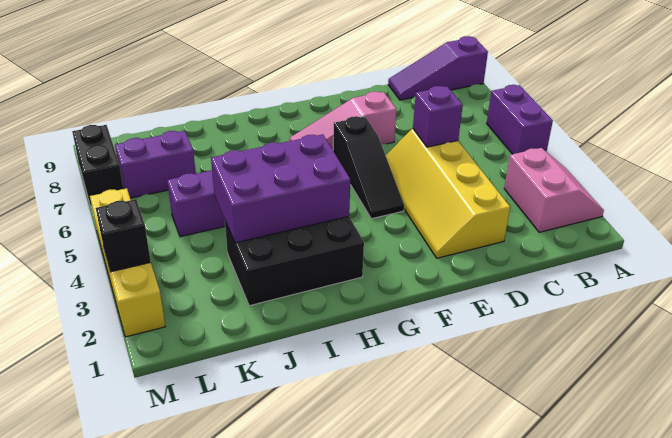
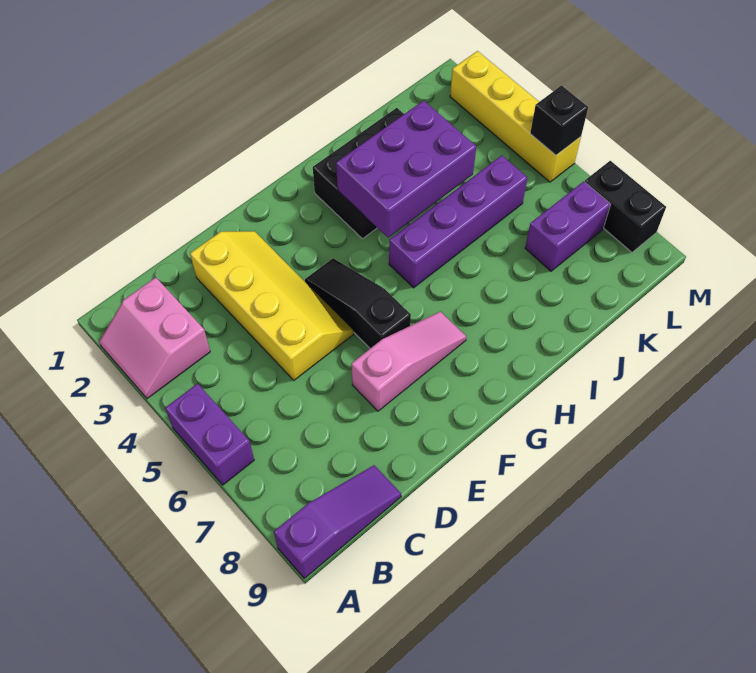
purple brick D5 level 2 -> none
black brick M3 level 2 -> black brick M5 level 2

